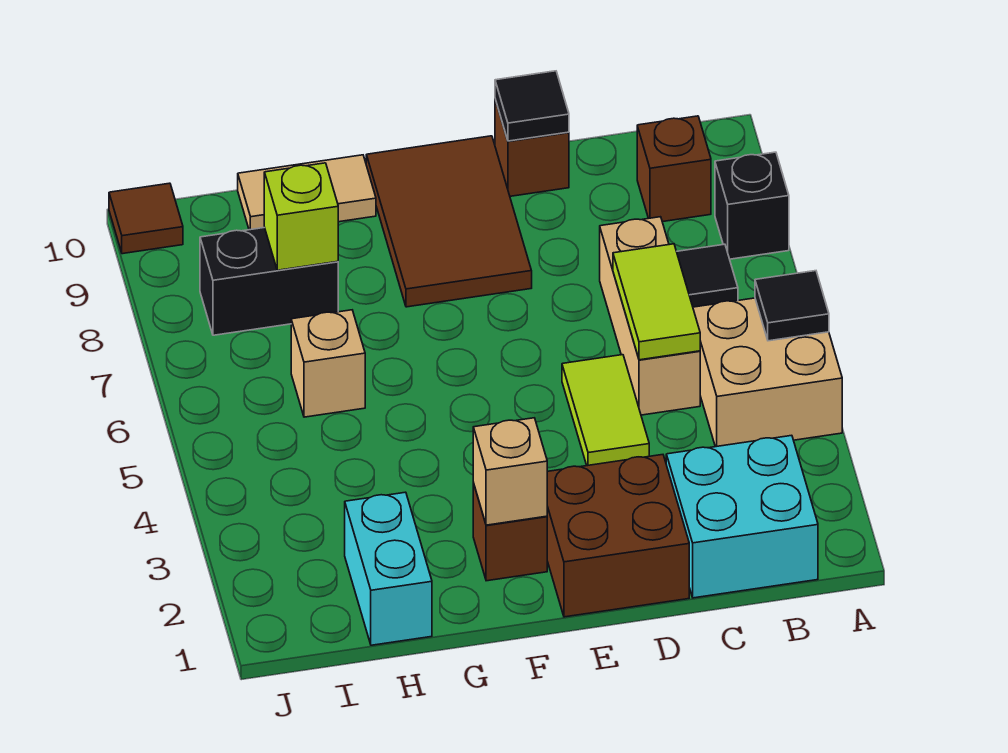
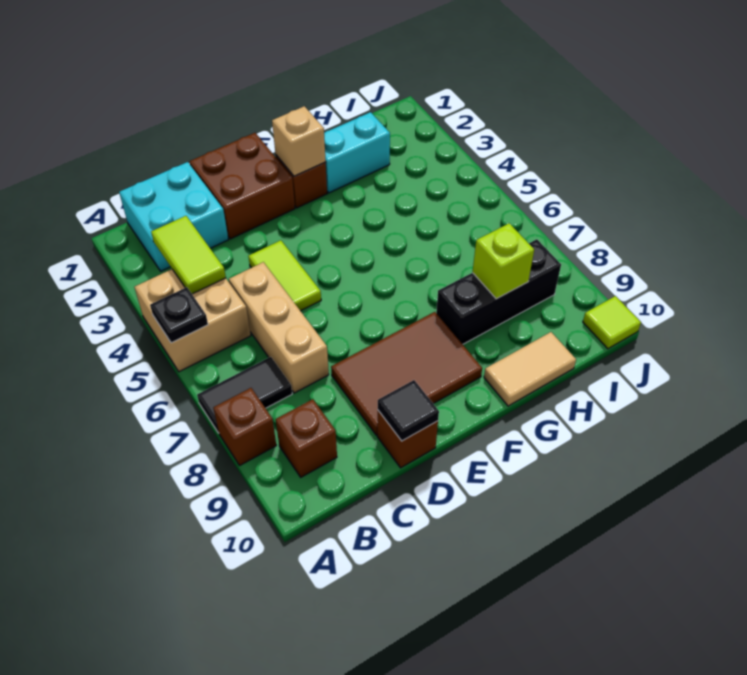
black tile A5 level 2 -> black plate A5 level 2
black brick A8 level 1 -> brown brick A8 level 1
black tile B7 level 1 -> black tile A7:B7 level 1
lime tile C5:C6 level 2 -> lime tile B3:B4 level 2
brown tile E8:F10 level 1 -> brown tile D8:F9 level 1
cyan brick H1:H2 level 1 -> cyan brick G2:H2 level 1
tan brick H6 level 1 -> none
black brick H8:I8 level 1 -> black brick G8:I8 level 1
brown tile J10 level 1 -> lime tile J10 level 1

